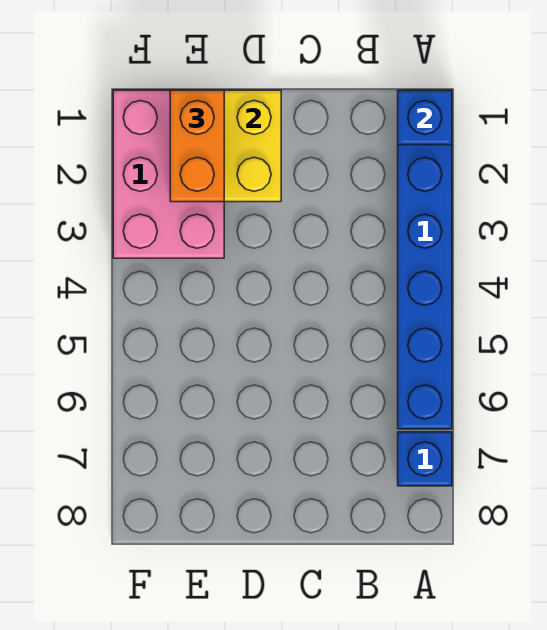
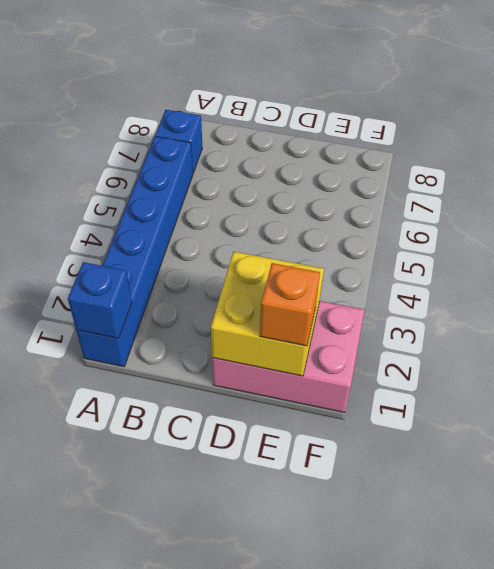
pink brick E1:F3 level 1 -> pink brick D1:F2 level 1
orange brick E1:E2 level 3 -> orange brick E1 level 3

